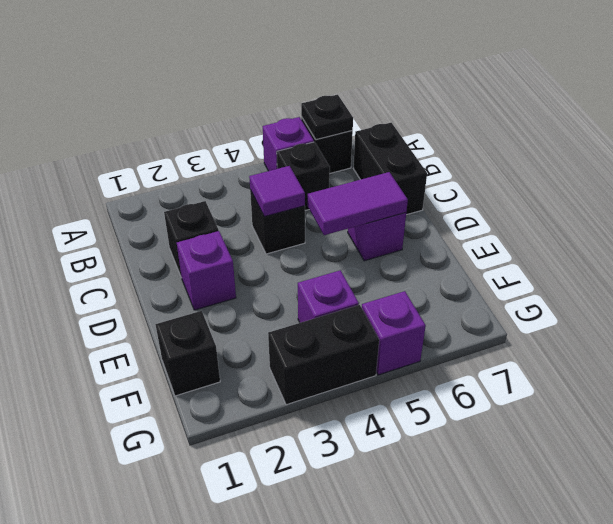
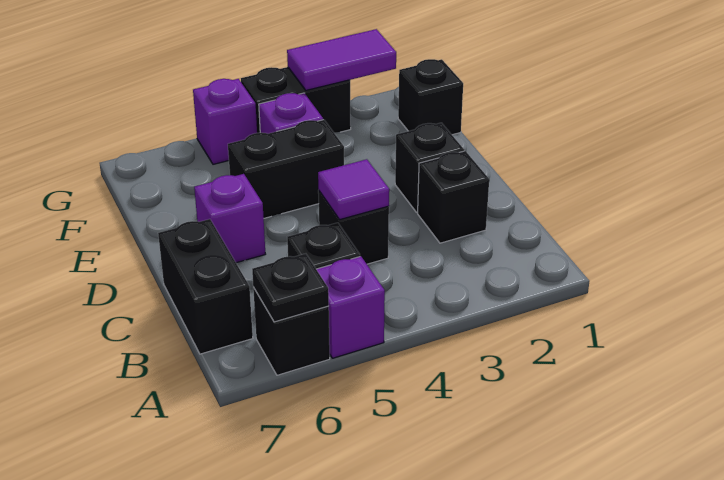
purple brick D2 level 1 -> black brick D2 level 1
purple tile D5:D6 level 2 -> purple tile G2:G3 level 2
none -> black brick E4:E5 level 1

